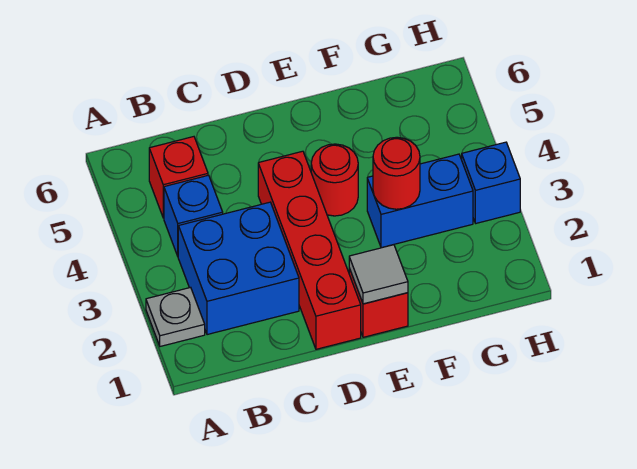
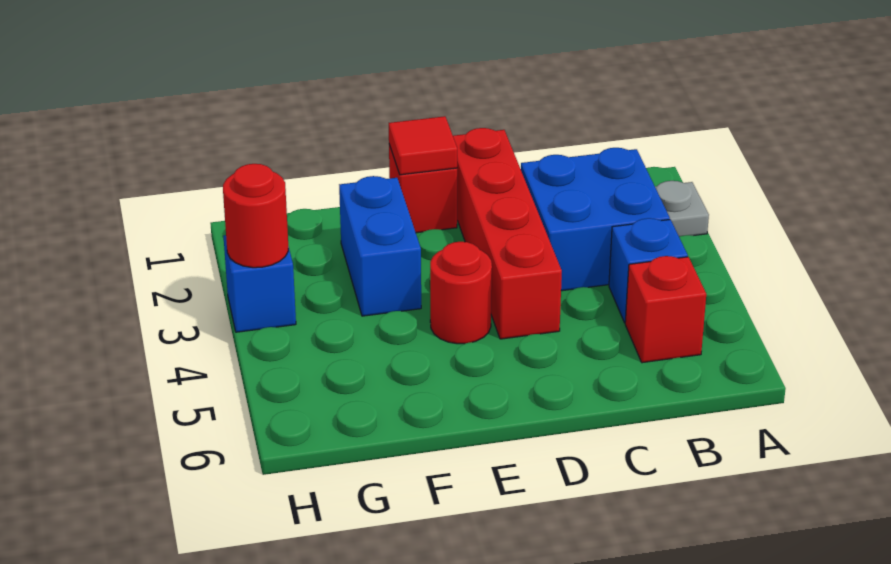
grey tile E1 level 2 -> red tile E1 level 2
blue brick F3:G3 level 1 -> blue brick F2:F3 level 1
red round brick F3 level 2 -> red round brick H3 level 2

